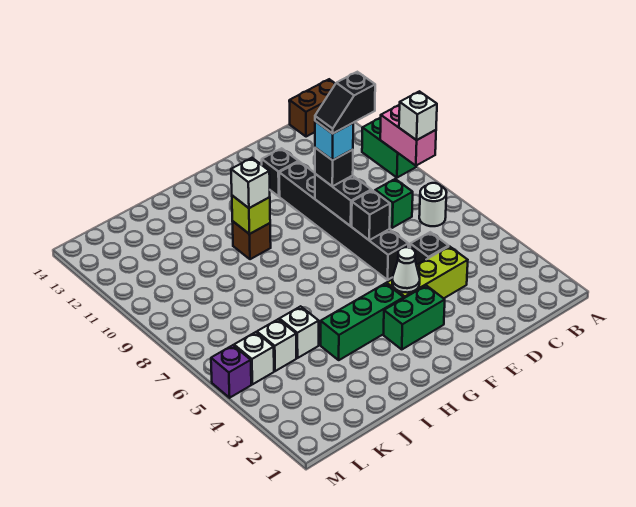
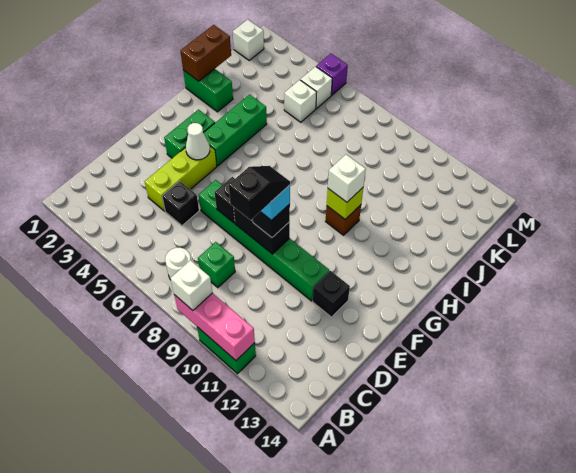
pink brick A9:A10 level 2 -> pink brick A9:A11 level 2
brown brick A14:B14 level 1 -> brown brick I1:J1 level 2
black brick E6:E11 level 1 -> green brick E6:E11 level 1
none -> green brick I1:I2 level 1
white brick J5 level 1 -> white brick L1 level 1

